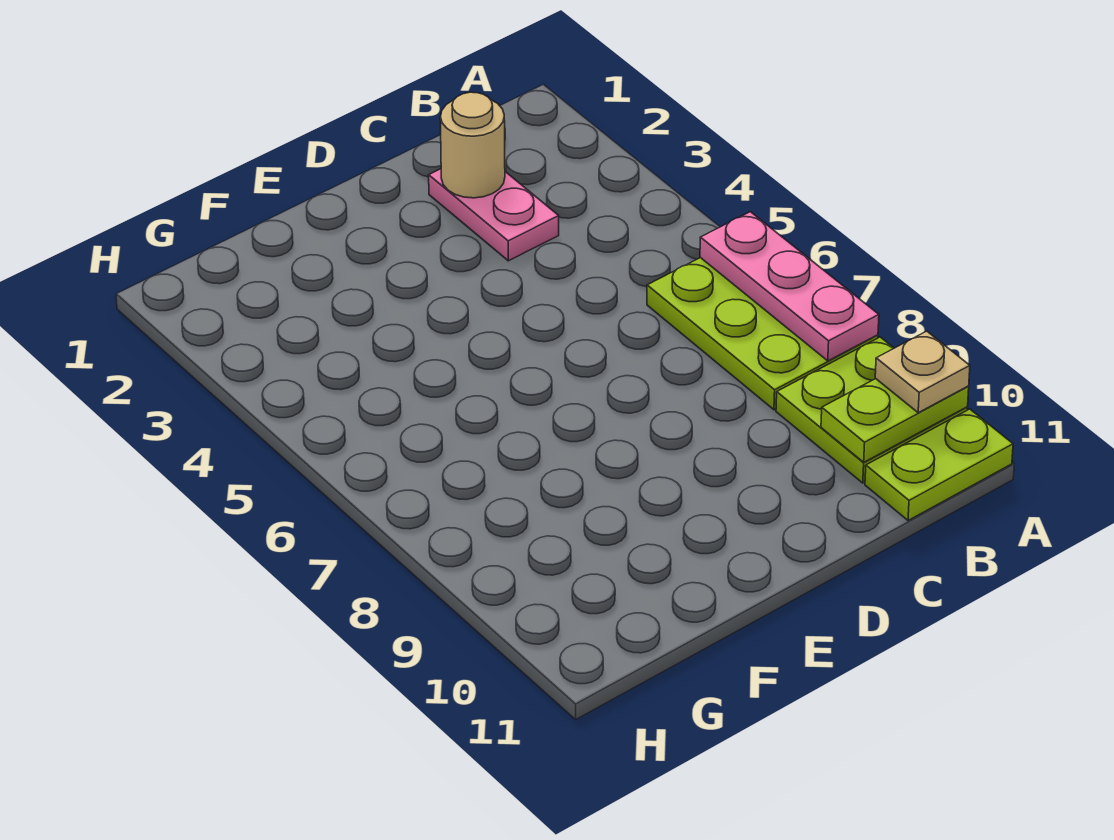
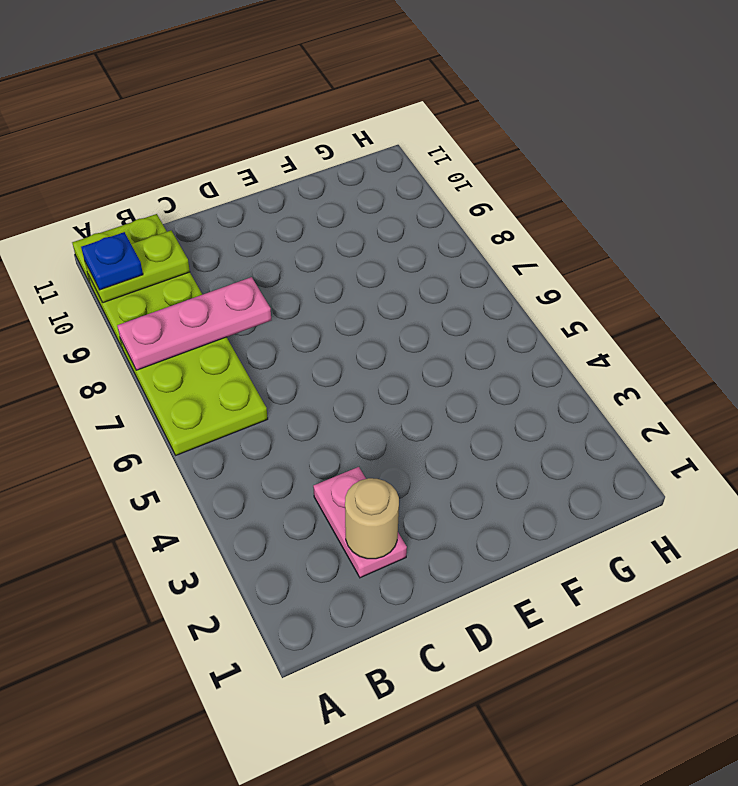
pink plate A6:A8 level 2 -> pink plate A8:C8 level 2
tan plate A10 level 3 -> blue plate A10 level 3

